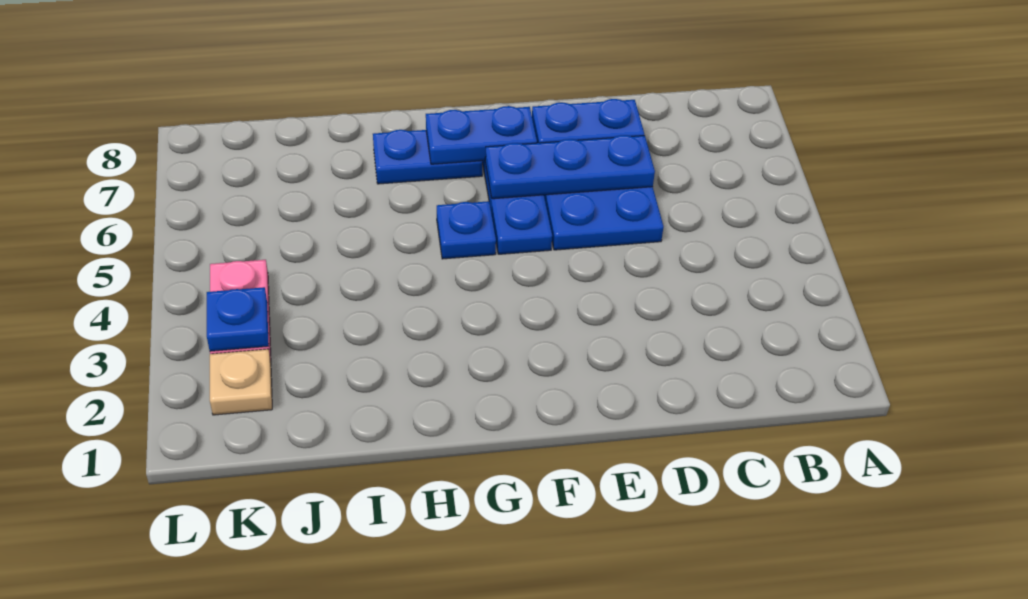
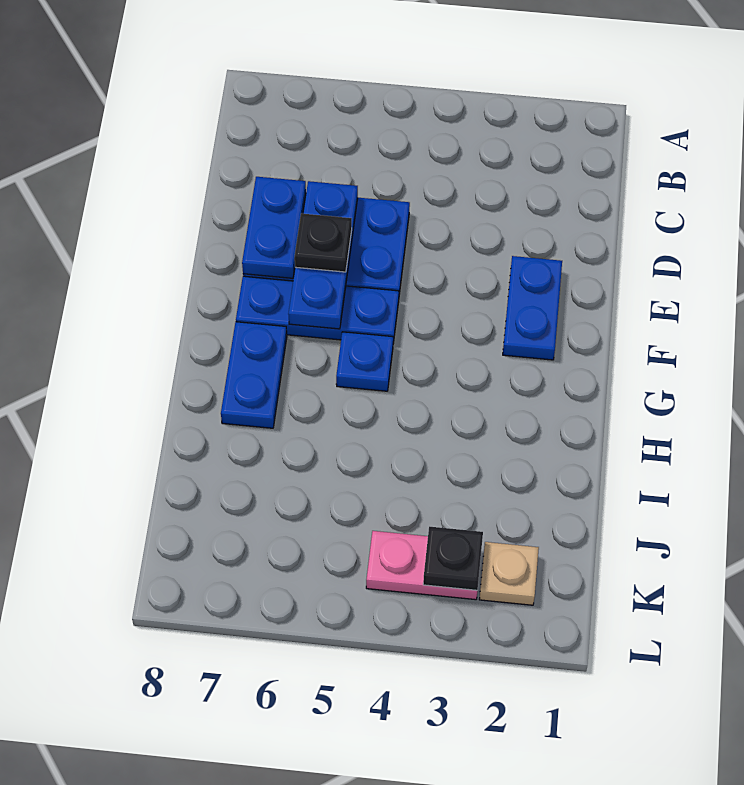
none -> black plate E6 level 3
blue plate F7:G7 level 2 -> blue plate E2:F2 level 1
blue plate K3 level 2 -> black plate K3 level 2

